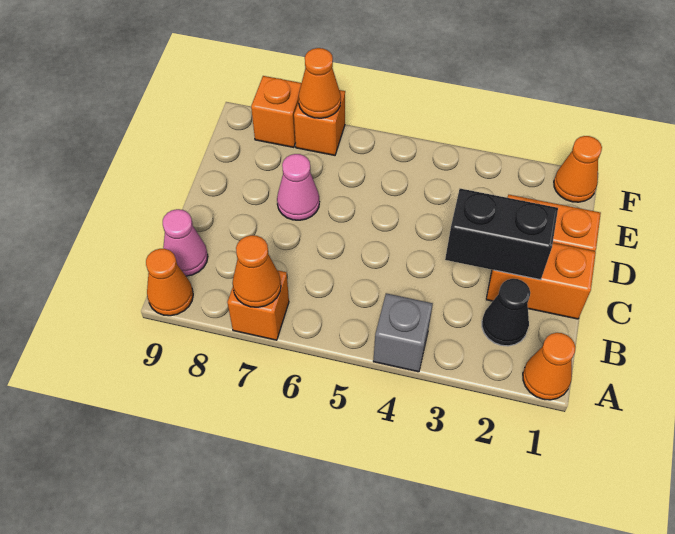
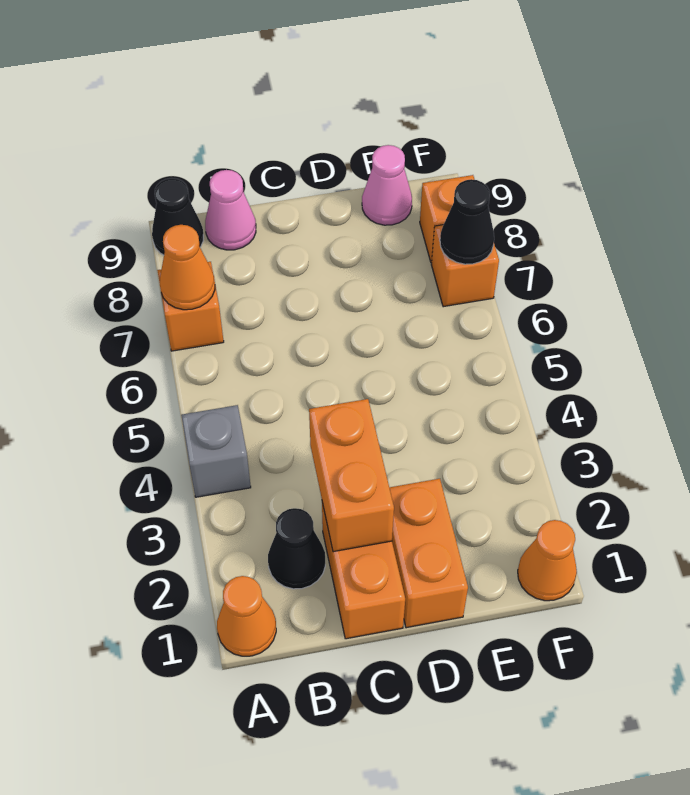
orange cone A9 level 1 -> black cone A9 level 1
black brick C2:C3 level 2 -> orange brick C2:C3 level 2
pink cone D7 level 1 -> pink cone E9 level 1
orange cone F7 level 2 -> black cone F7 level 2

